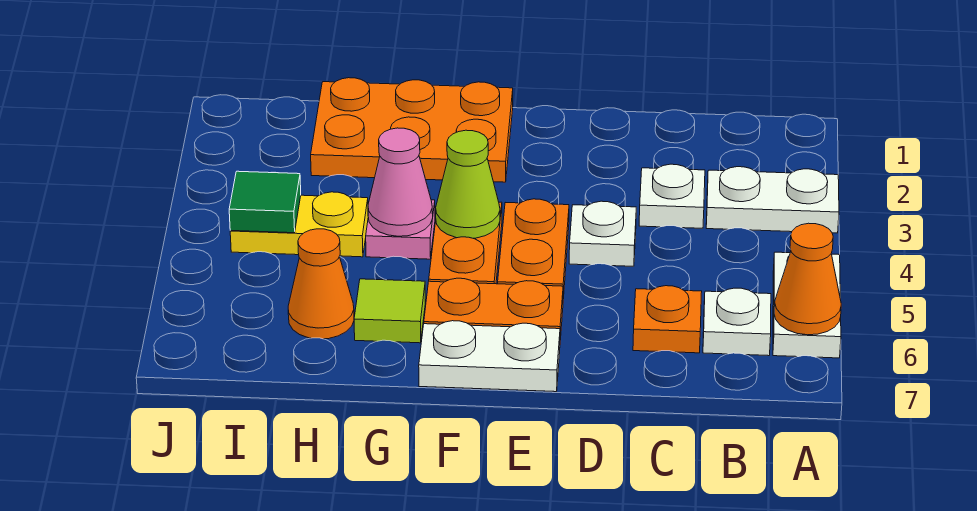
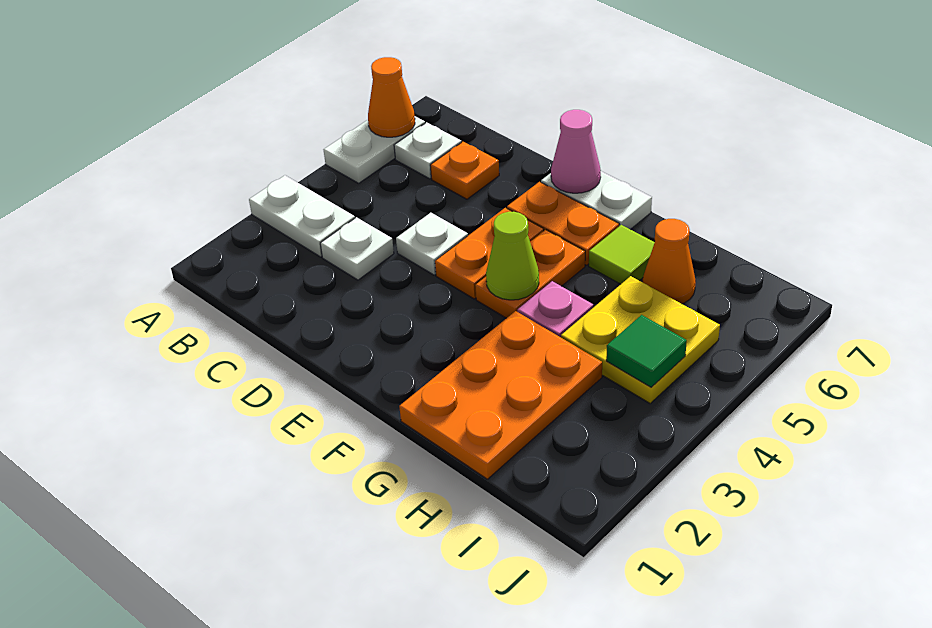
orange plate F1:H2 level 1 -> orange plate G1:H3 level 1
pink cone G4 level 2 -> pink cone E7 level 2
yellow plate H4:I4 level 1 -> yellow plate H4:I5 level 1

